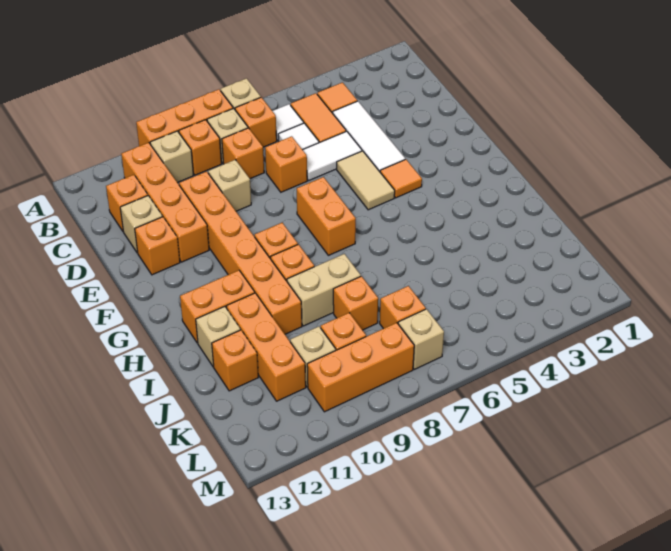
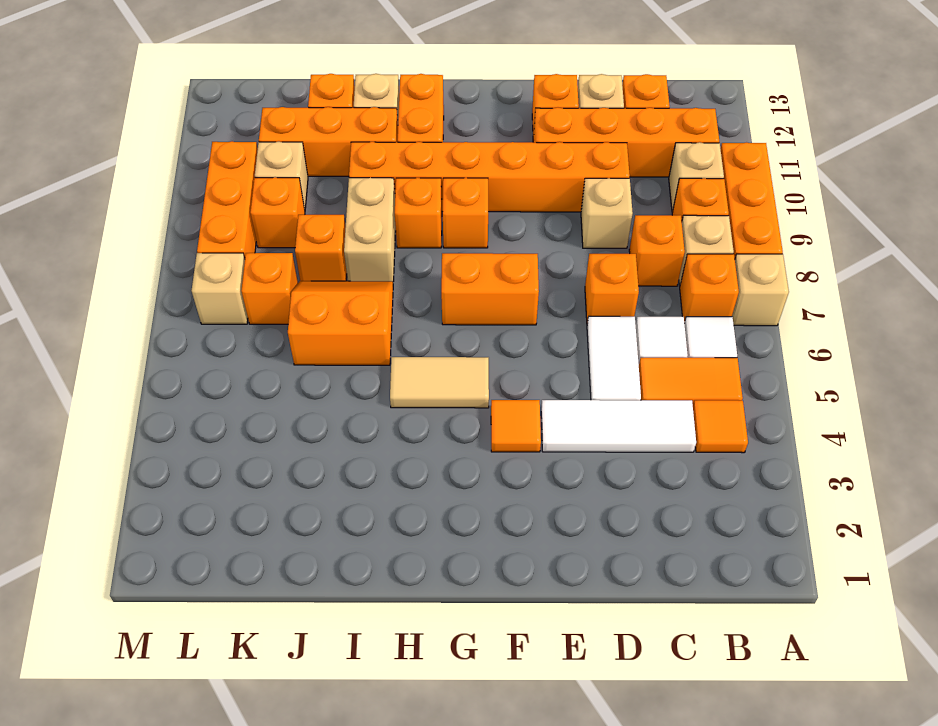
tan tile E5:F5 level 1 -> tan tile G5:H5 level 1
none -> orange slope I6:J7 level 1 top 6

